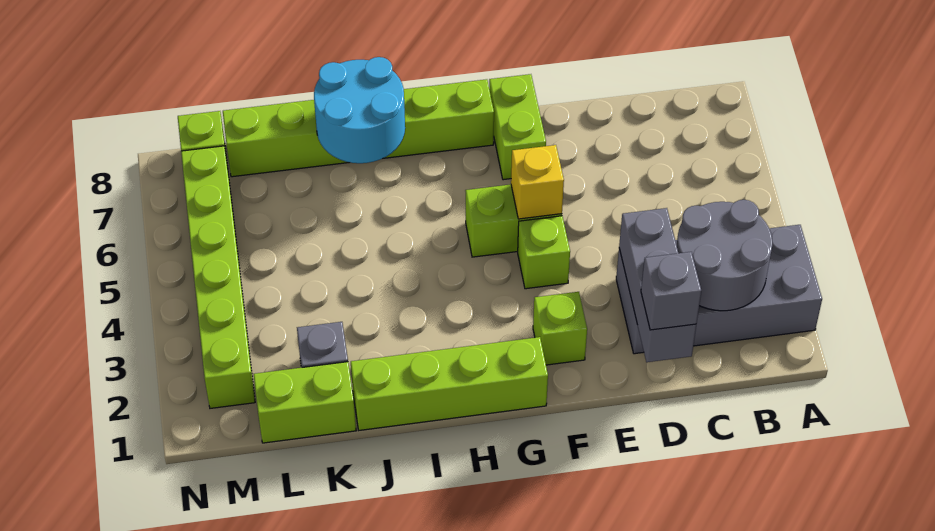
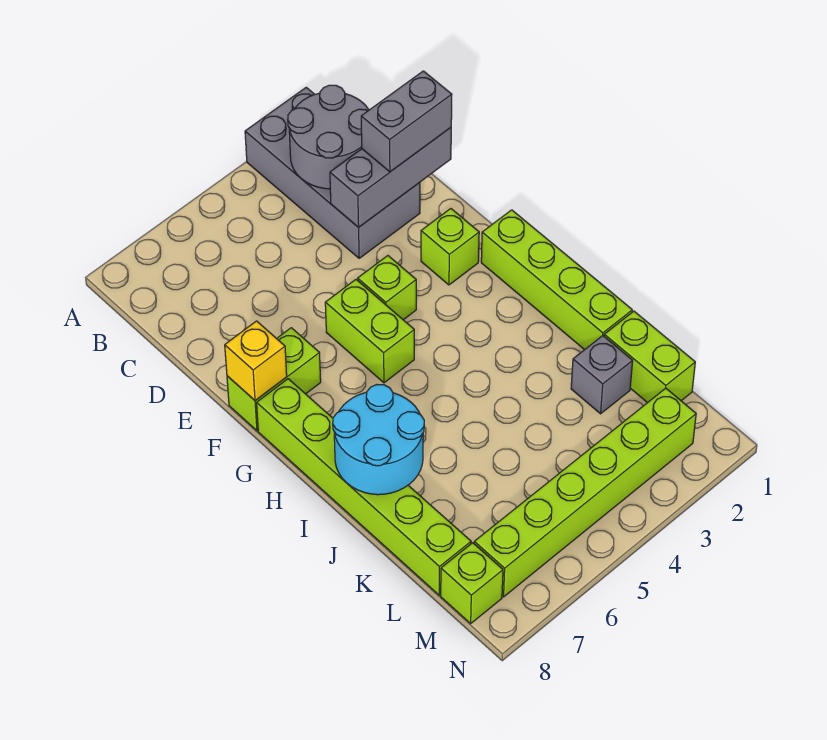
grey brick D1 level 3 -> grey brick D1:D2 level 3
yellow brick F5 level 2 -> yellow brick F8 level 2

